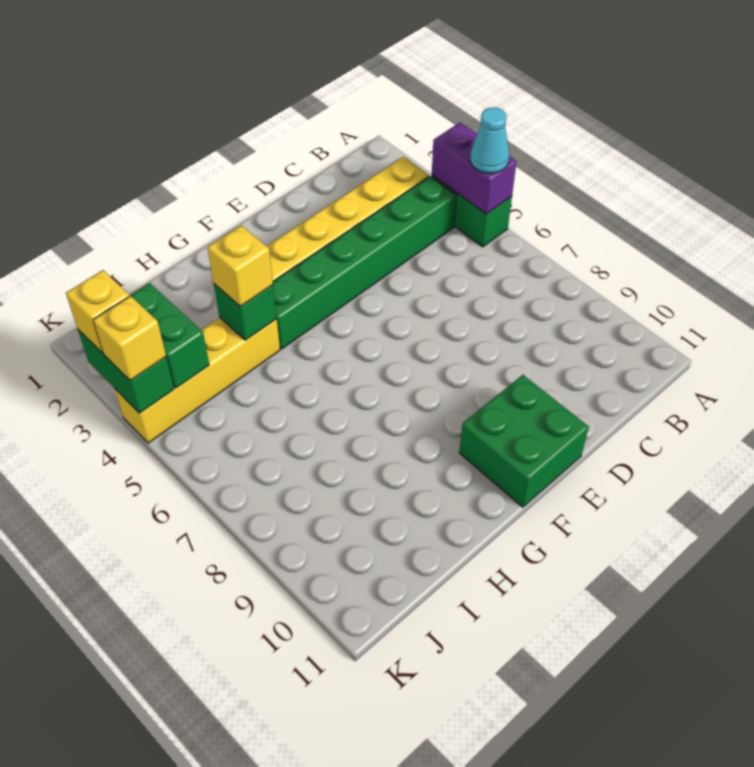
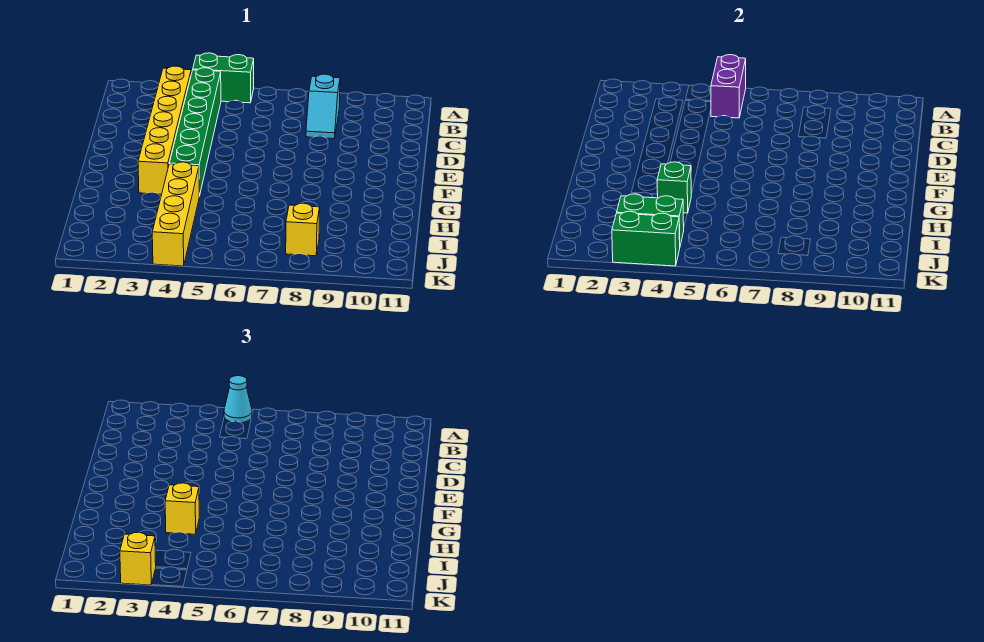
purple brick A4:A5 level 2 -> purple brick A5:B5 level 2
none -> cyan slope B8:C8 level 1 top B
green brick E10:F11 level 1 -> none
yellow brick K4 level 3 -> yellow brick J8 level 1

